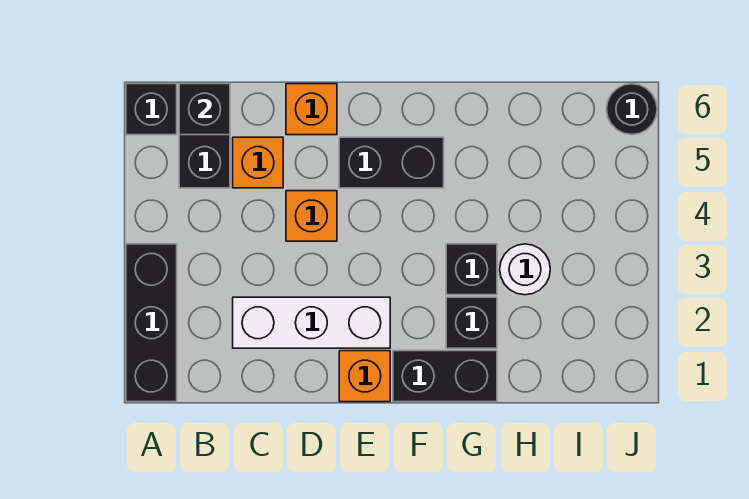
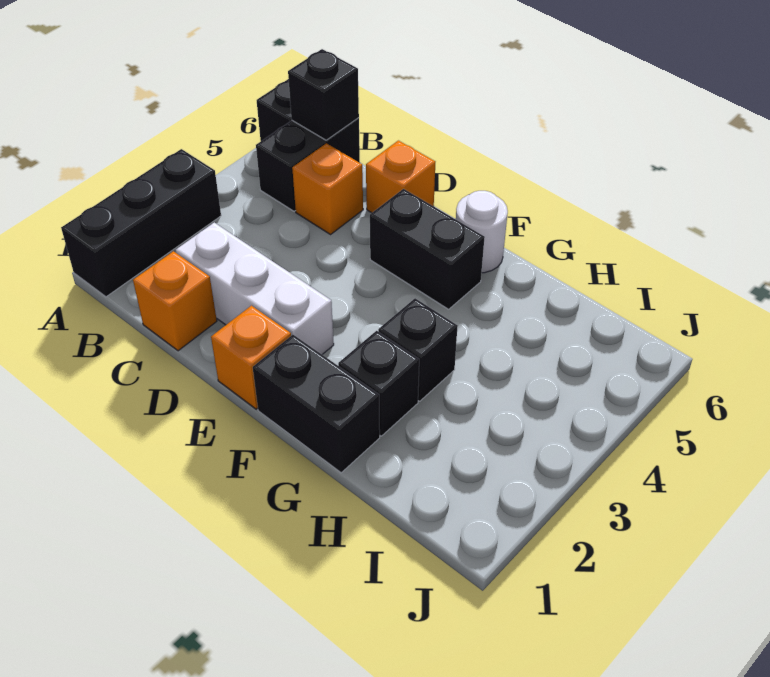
orange brick D4 level 1 -> orange brick C1 level 1
white round brick H3 level 1 -> white round brick F6 level 1
black round brick J6 level 1 -> none

